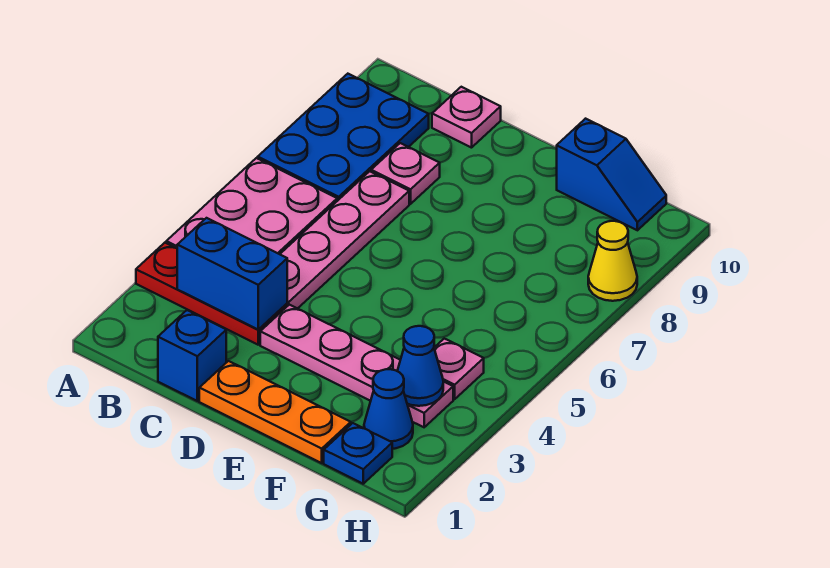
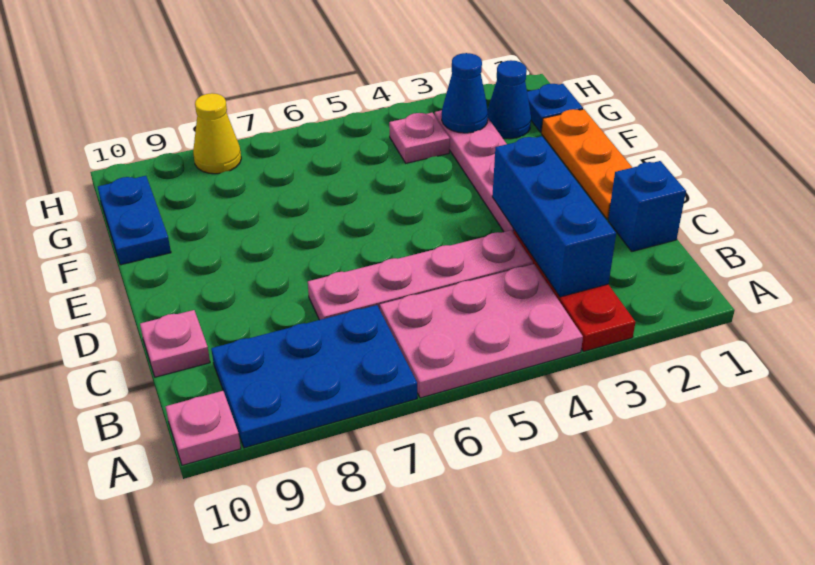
blue brick B3:C3 level 2 -> blue brick B3:D3 level 2
pink plate C8 level 1 -> pink plate A10 level 1
blue slope F10:G10 level 1 top F -> blue plate F10:G10 level 1

